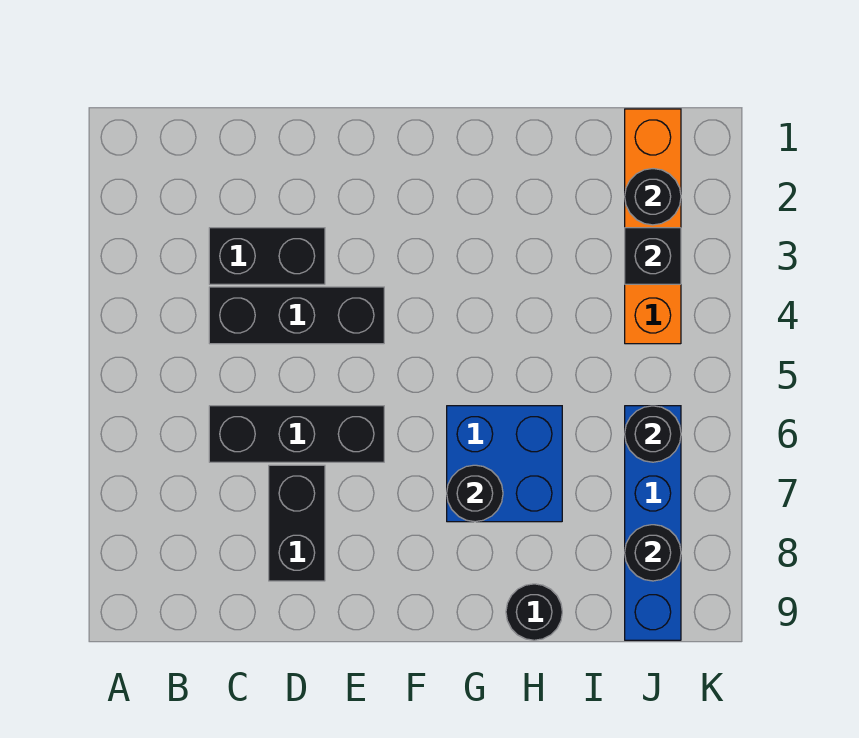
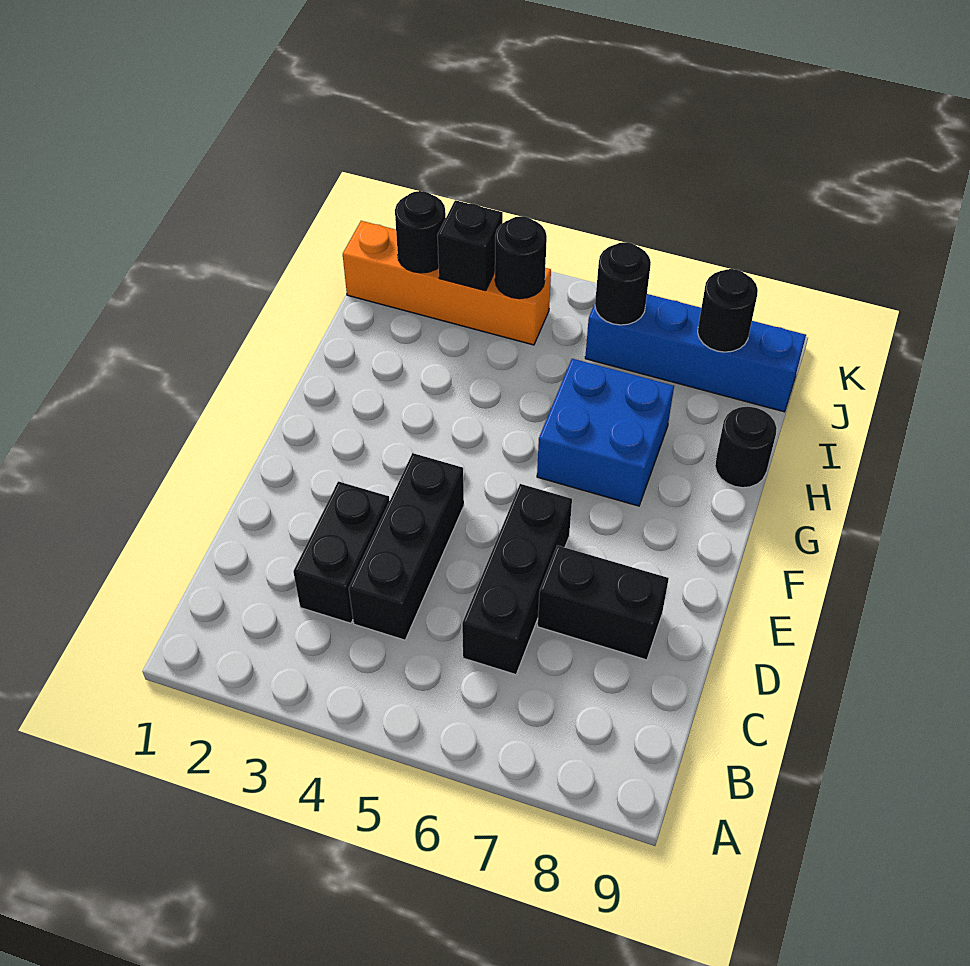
black round brick G7 level 2 -> black round brick J4 level 2

